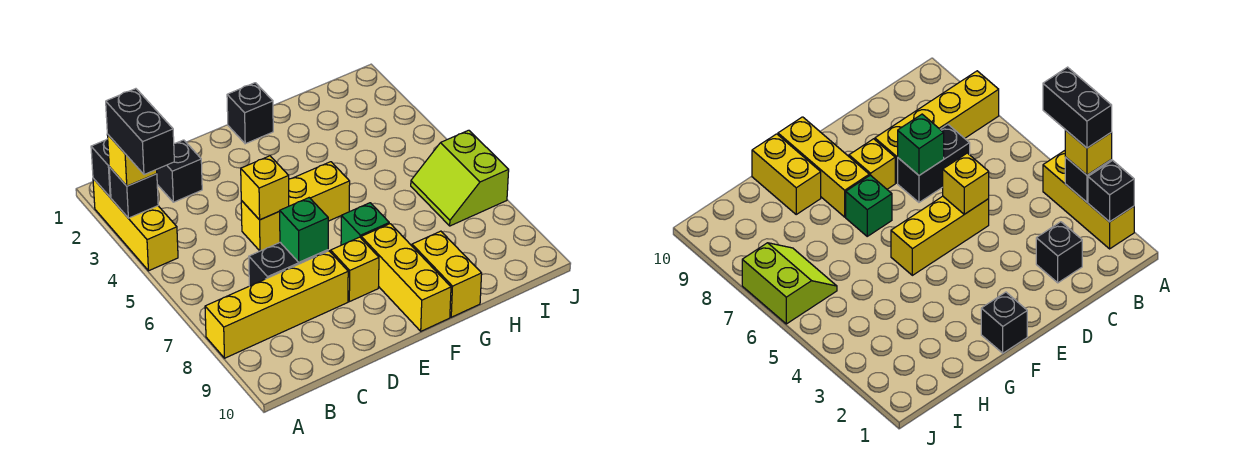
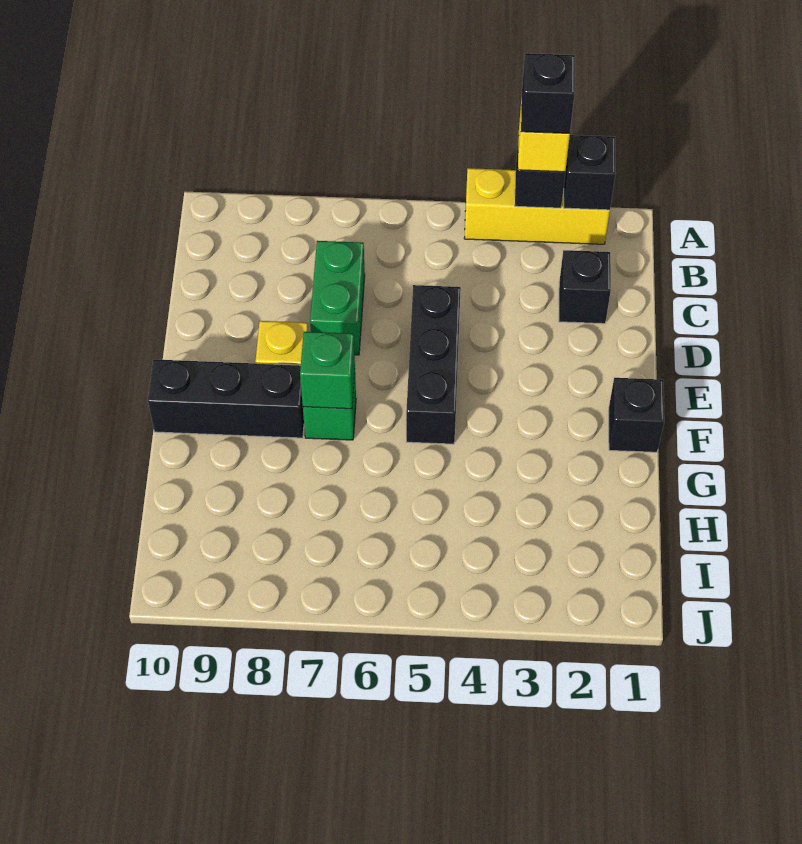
black brick A3:A4 level 4 -> black brick A3 level 4
yellow brick A8:D8 level 1 -> none
black brick C7:D7 level 1 -> green brick C7:D7 level 1
yellow brick D5:F5 level 1 -> black brick D5:F5 level 1
yellow brick D5 level 2 -> none
green brick D7 level 2 -> green brick F7 level 2
yellow brick F8:F10 level 1 -> black brick F8:F10 level 1
yellow brick G9:G10 level 1 -> none
lime slope I6:J7 level 1 top J -> none

